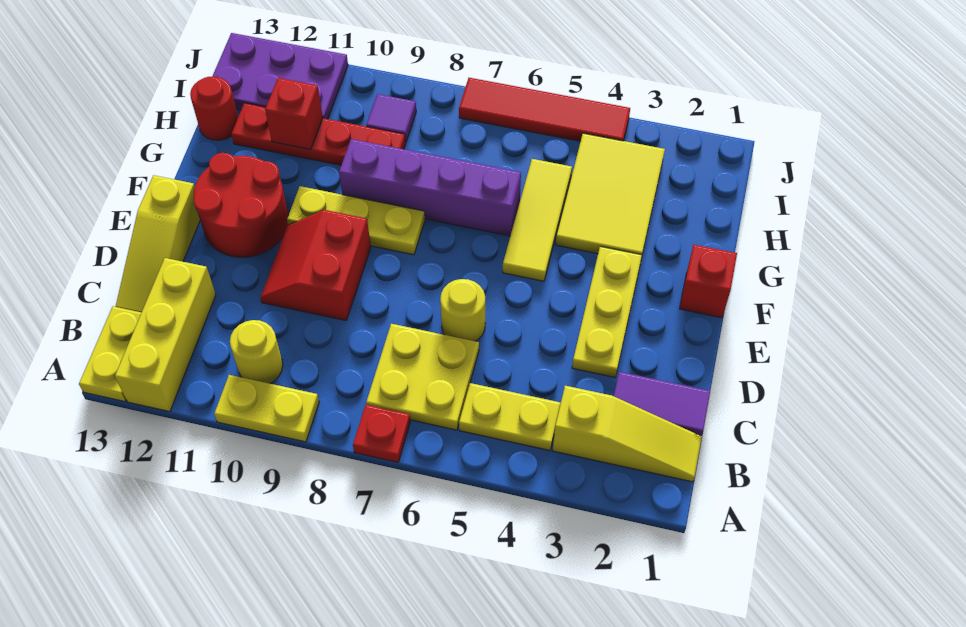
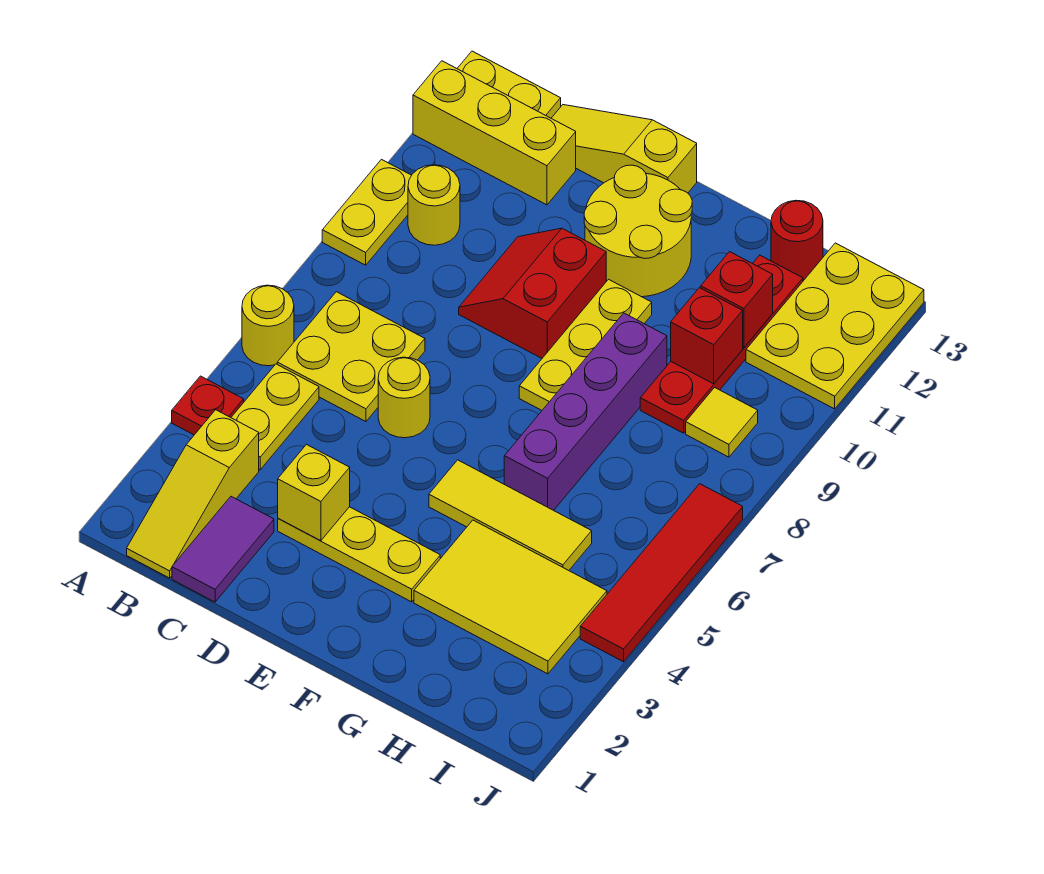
none -> yellow round brick A6 level 1
red plate A7 level 1 -> red plate A4 level 1
none -> yellow brick D3 level 2
red slope D9:E10 level 1 top 9 -> red slope D9:E10 level 1 top E
red round brick E11:F12 level 1 -> yellow round brick E11:F12 level 1
red brick F1 level 1 -> red brick H10 level 2
purple tile I9 level 1 -> yellow tile I9 level 1
purple plate I11:J13 level 1 -> yellow plate I11:J13 level 1

